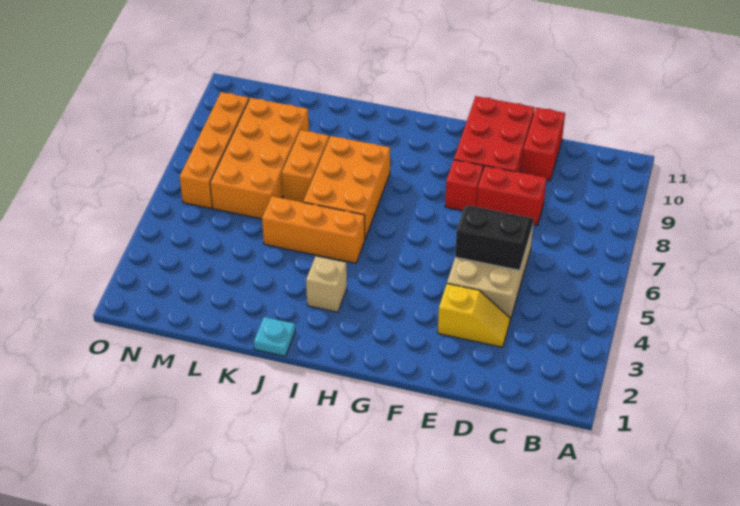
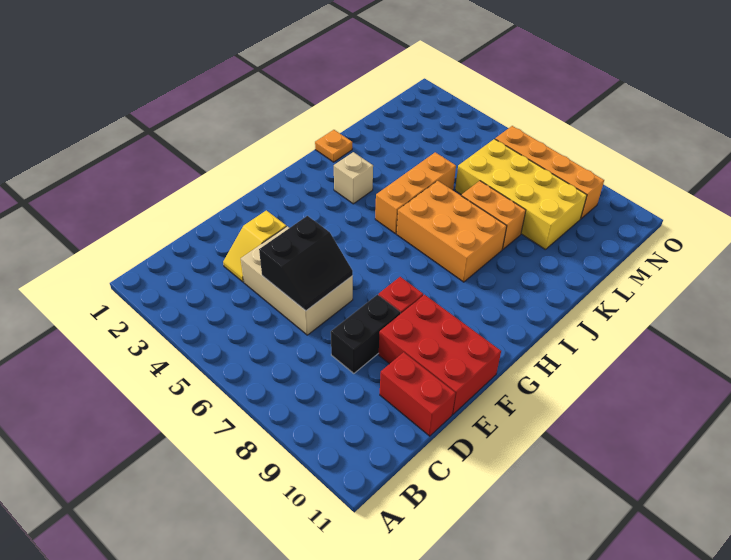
red brick D8:E8 level 1 -> black brick D8:E8 level 1
cyan plate J1 level 1 -> orange plate J1 level 1
orange brick L6:M9 level 1 -> yellow brick L6:M9 level 1

